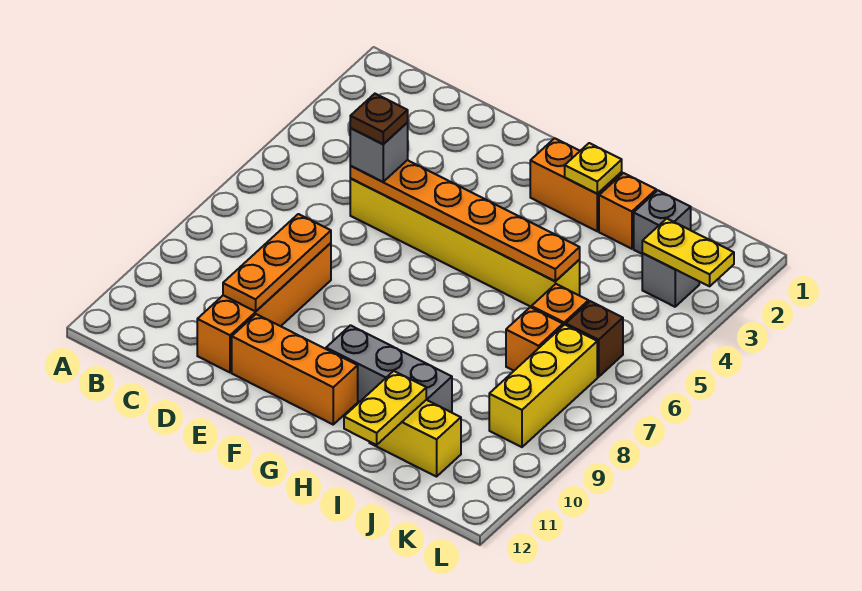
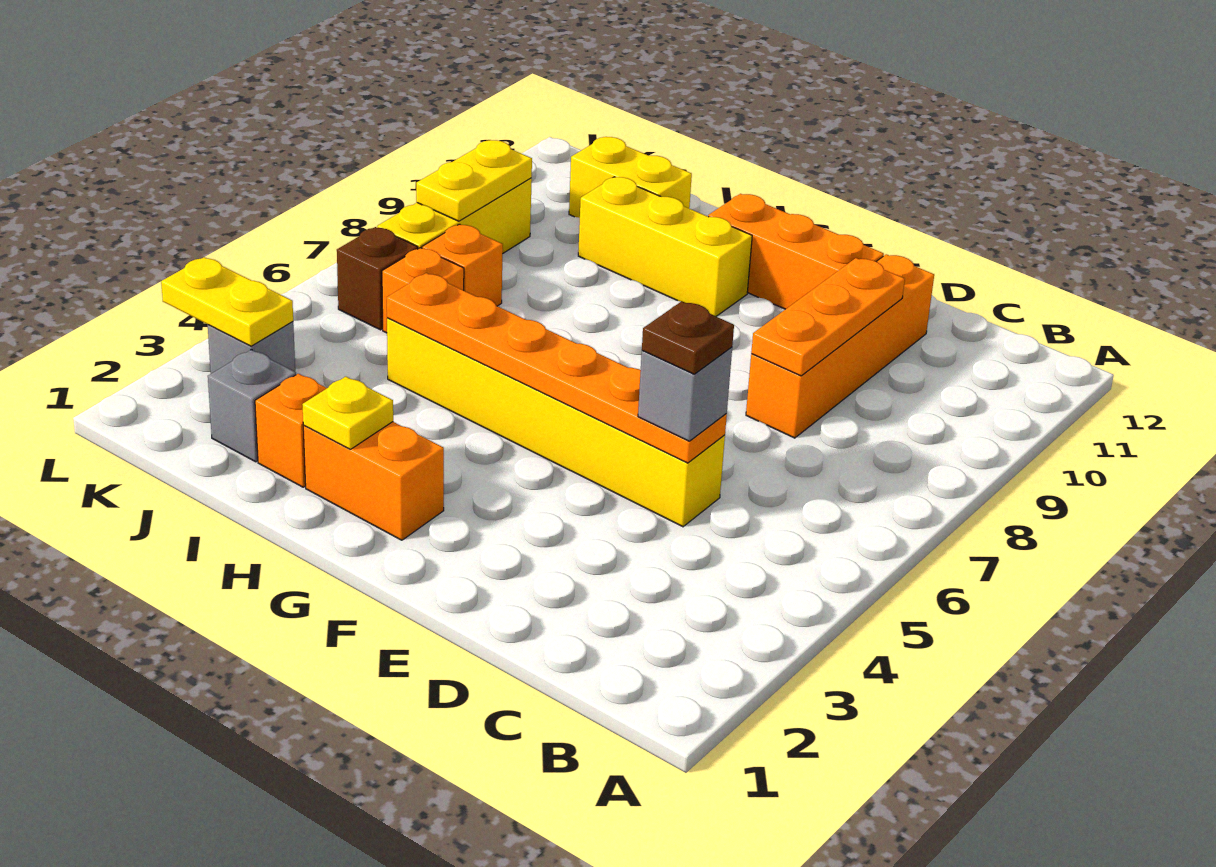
grey brick G10:I10 level 1 -> yellow brick G10:I10 level 1
yellow plate I11:I12 level 2 -> yellow plate K8:K9 level 2

